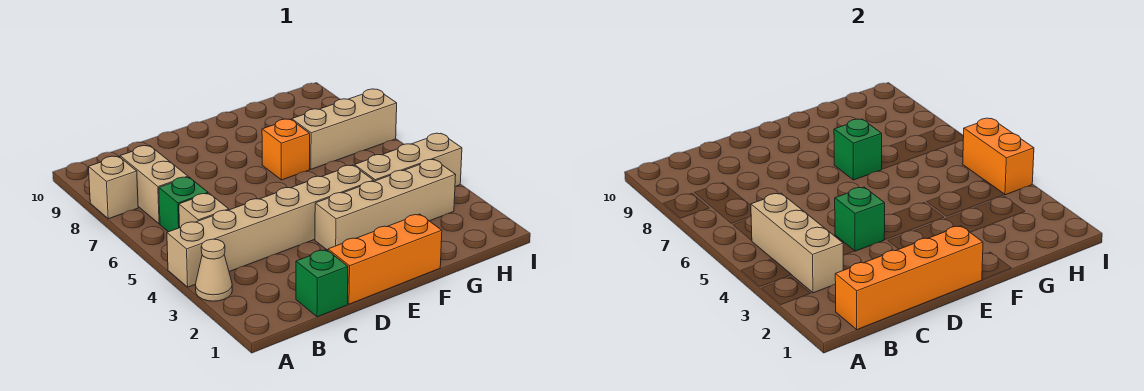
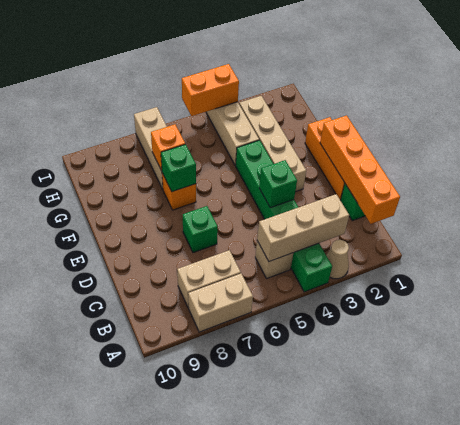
tan brick A4:F4 level 1 -> green brick A4:F4 level 1
tan brick A8 level 1 -> tan brick A7:A8 level 1
green brick B6 level 1 -> green brick D7 level 1
none -> orange brick G7 level 2

